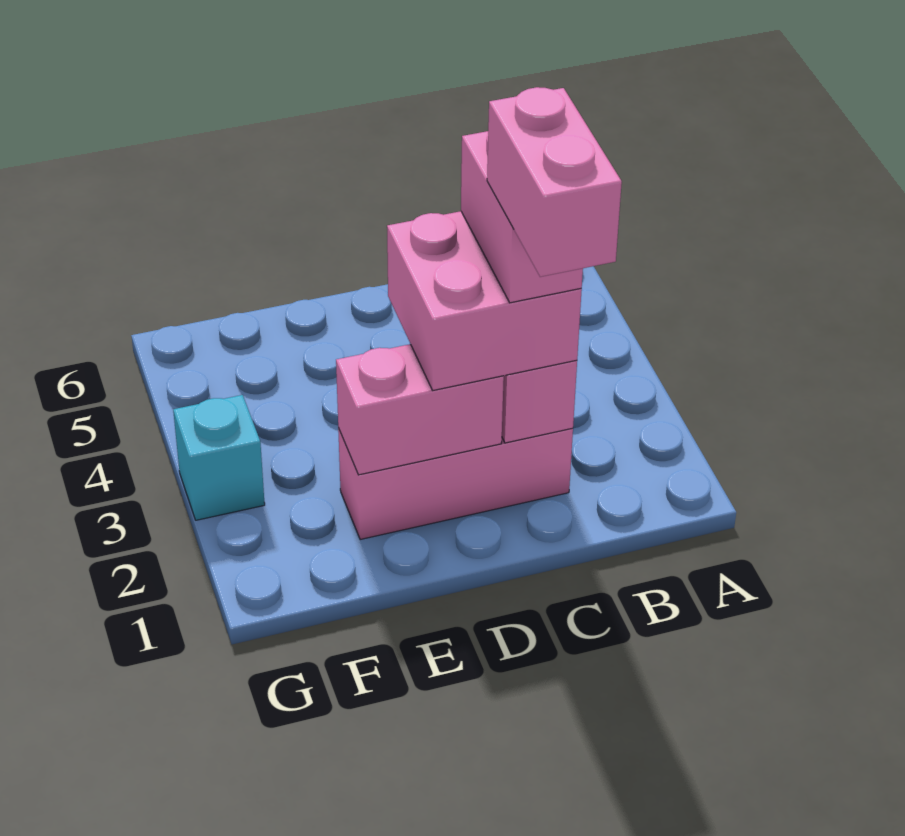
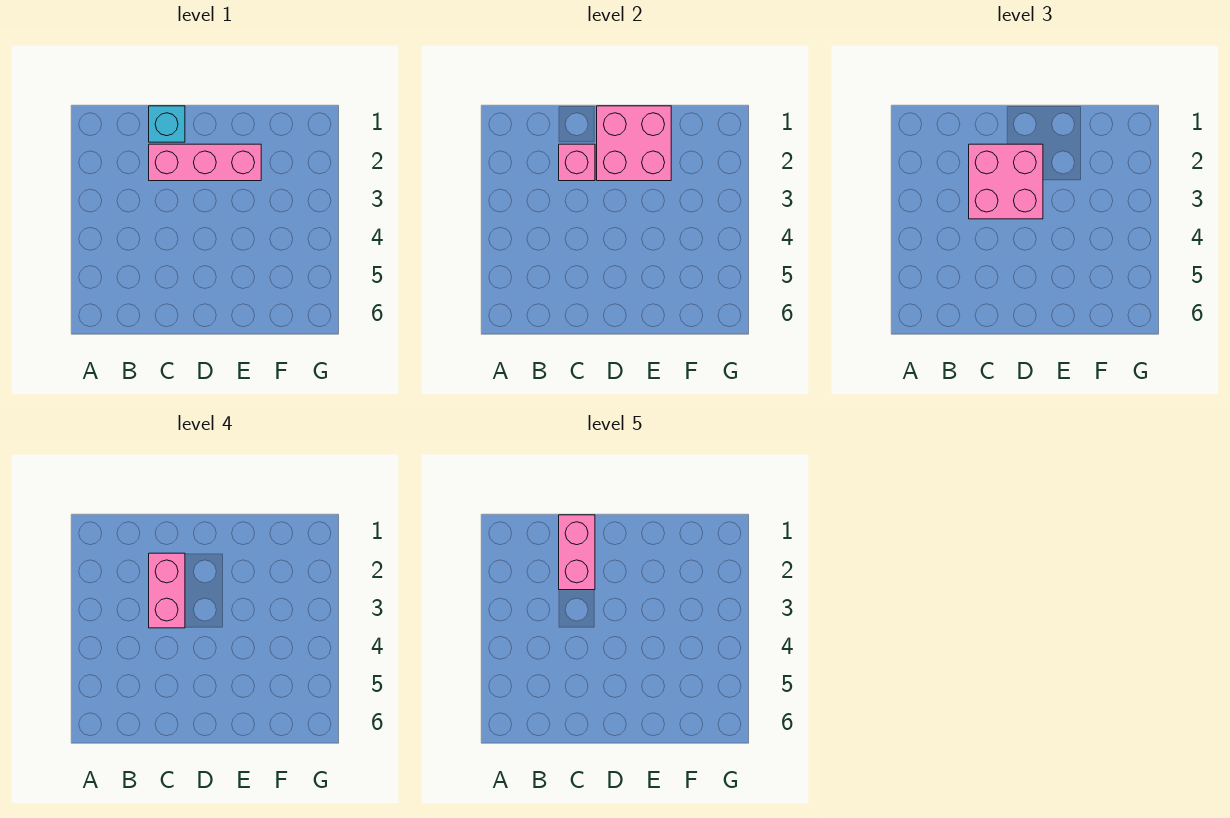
pink brick D2:E2 level 2 -> pink brick D1:E2 level 2
cyan brick G3 level 1 -> cyan brick C1 level 1

